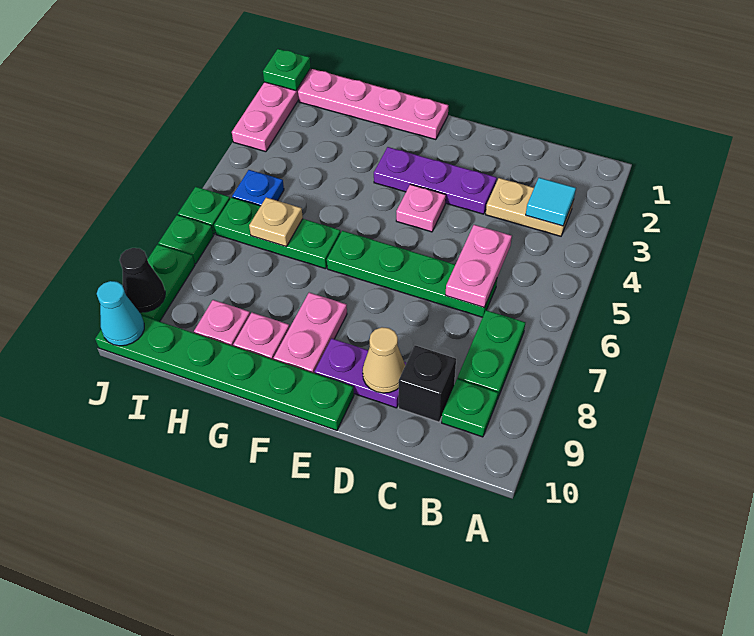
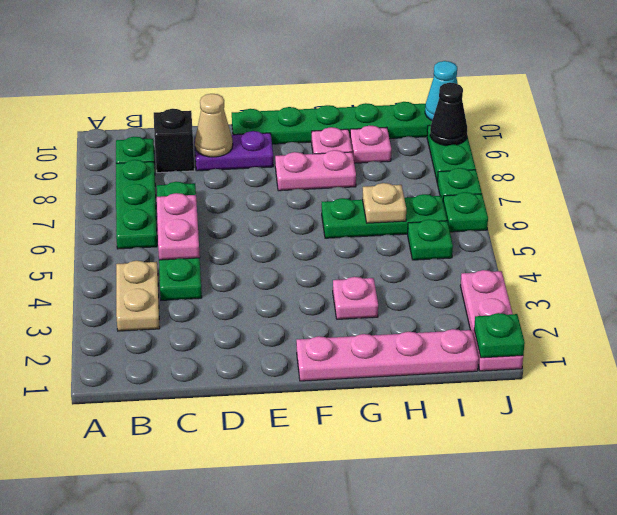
tan plate B3:C3 level 1 -> tan plate B3:B4 level 1
cyan tile B3 level 2 -> none
green plate B7:B8 level 1 -> green plate B6:B8 level 1
green plate C6:F6 level 1 -> green plate C4:C7 level 1
purple plate D3:F3 level 1 -> none
pink plate E4 level 1 -> pink plate G3 level 1
pink plate F8:F9 level 1 -> pink plate F8:G8 level 1
blue plate I5 level 1 -> green plate I5 level 1

